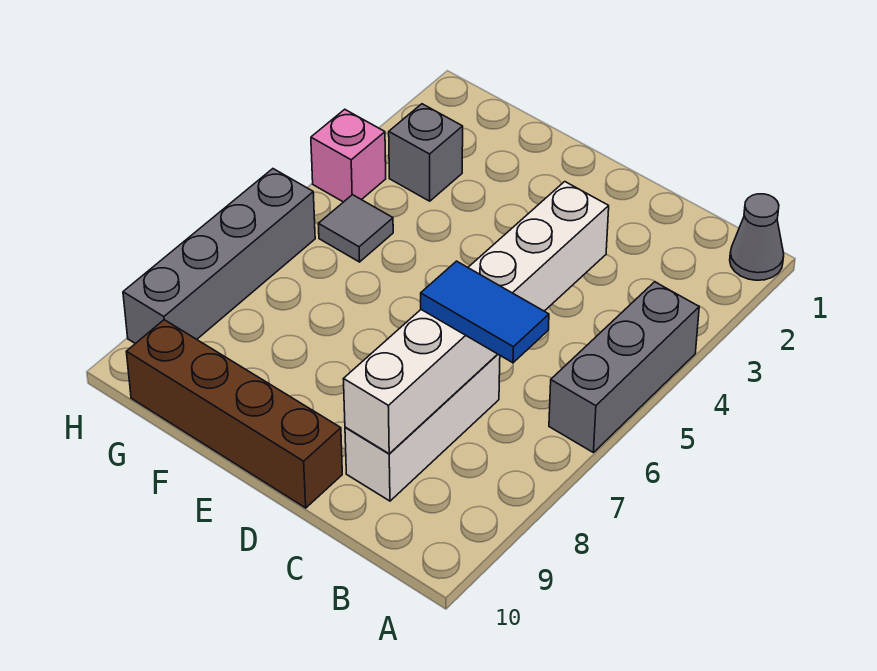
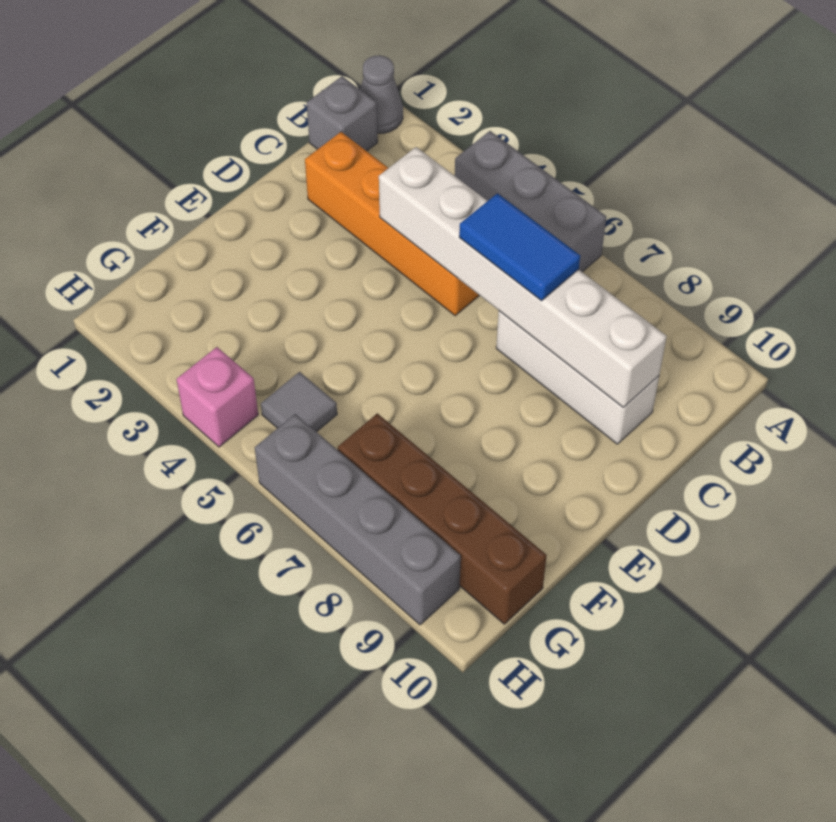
blue tile B7:C7 level 3 -> blue tile C6:C7 level 3
none -> orange brick C2:C5 level 1
brown brick D10:G10 level 1 -> brown brick G7:G10 level 1
grey brick G3 level 1 -> grey brick B1 level 1

